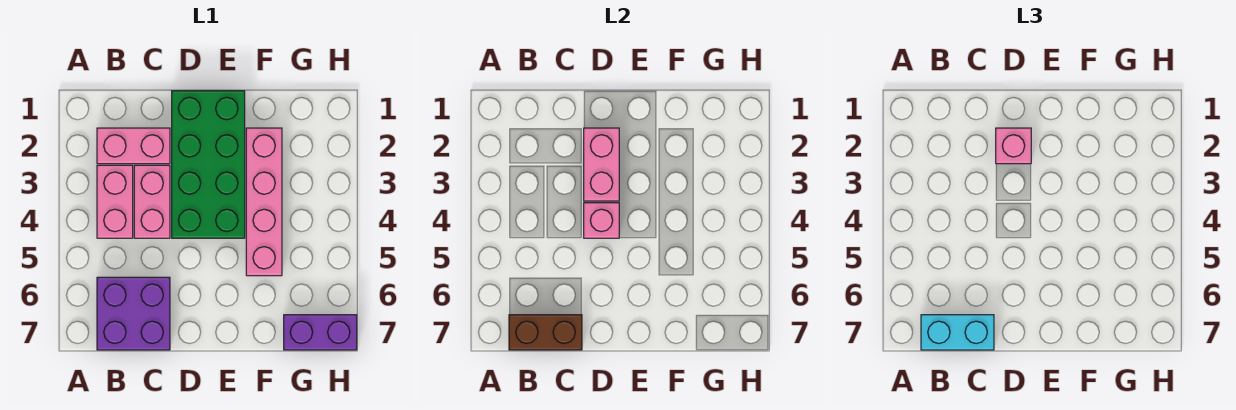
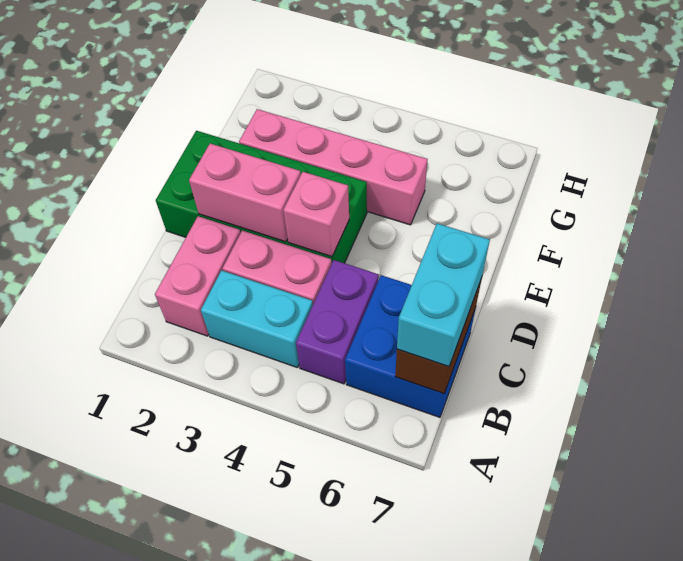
pink brick B3:B4 level 1 -> cyan brick B3:B4 level 1
purple brick B6:C7 level 1 -> blue brick B6:C7 level 1
pink brick D2 level 3 -> none
purple brick G7:H7 level 1 -> purple brick B5:C5 level 1

